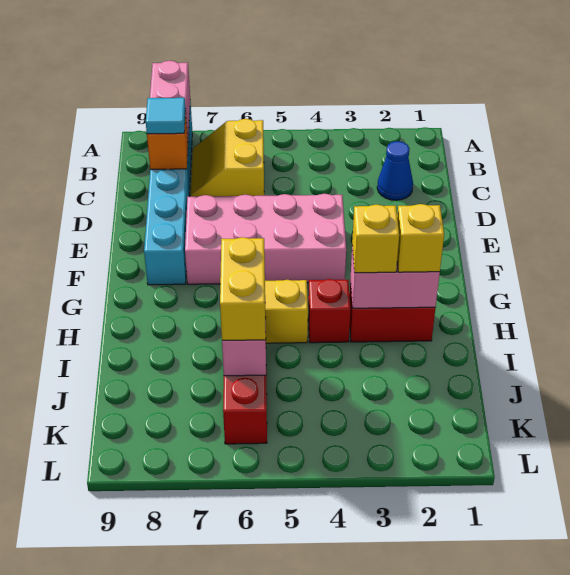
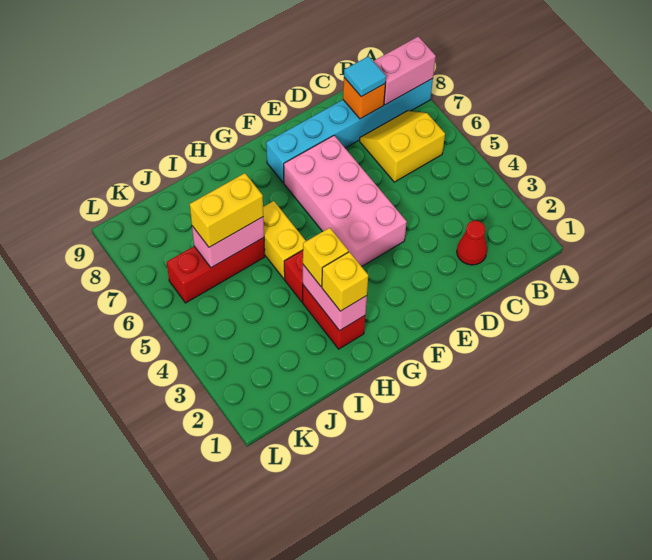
blue cone C2 level 1 -> red cone C2 level 1

